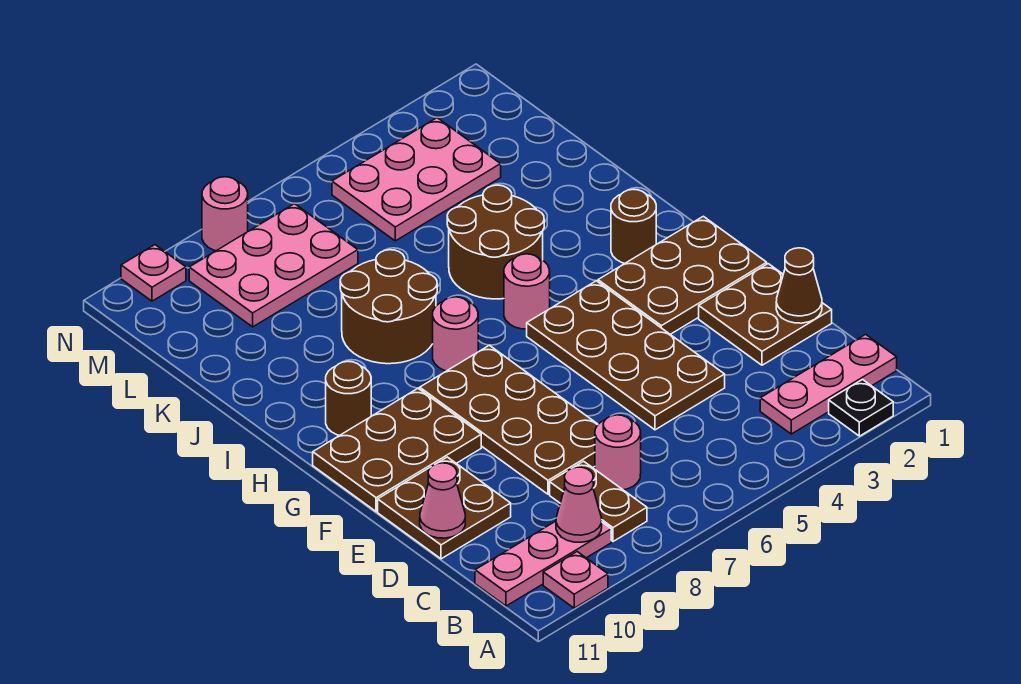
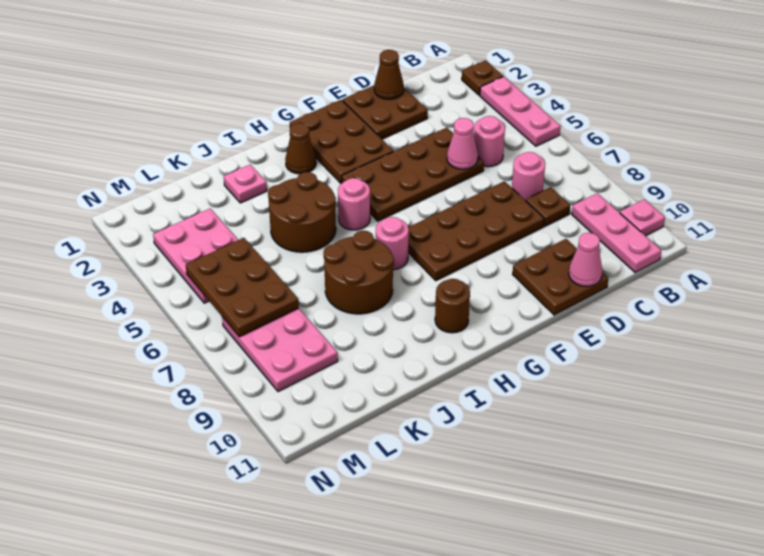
black plate A2 level 1 -> brown plate A2 level 1
pink plate B1:B3 level 1 -> pink plate A3:A5 level 1
brown plate B8:C8 level 1 -> brown plate C8 level 1
pink cone B9 level 2 -> pink cone D5 level 2
brown plate F9:G11 level 1 -> brown plate L5:M7 level 2
brown round brick H2 level 1 -> brown cone H2 level 1
pink round brick N8 level 1 -> pink round brick C5 level 1
pink plate N10 level 1 -> pink plate J2 level 1

